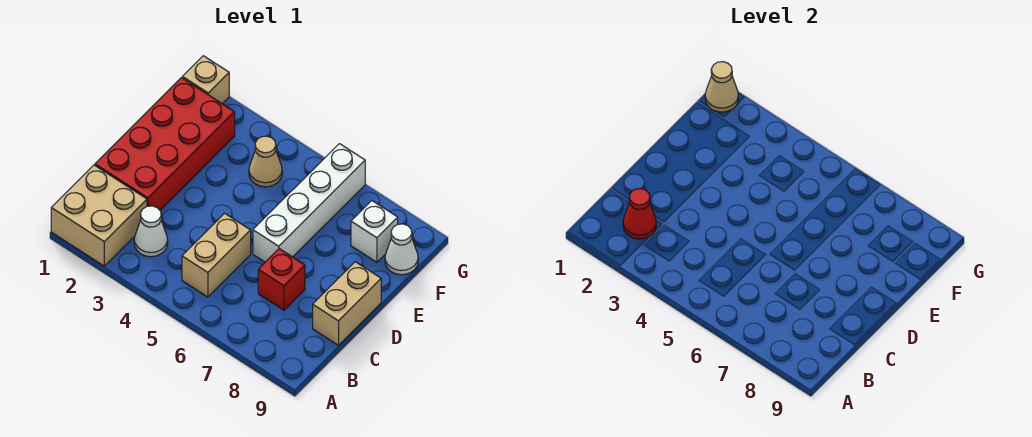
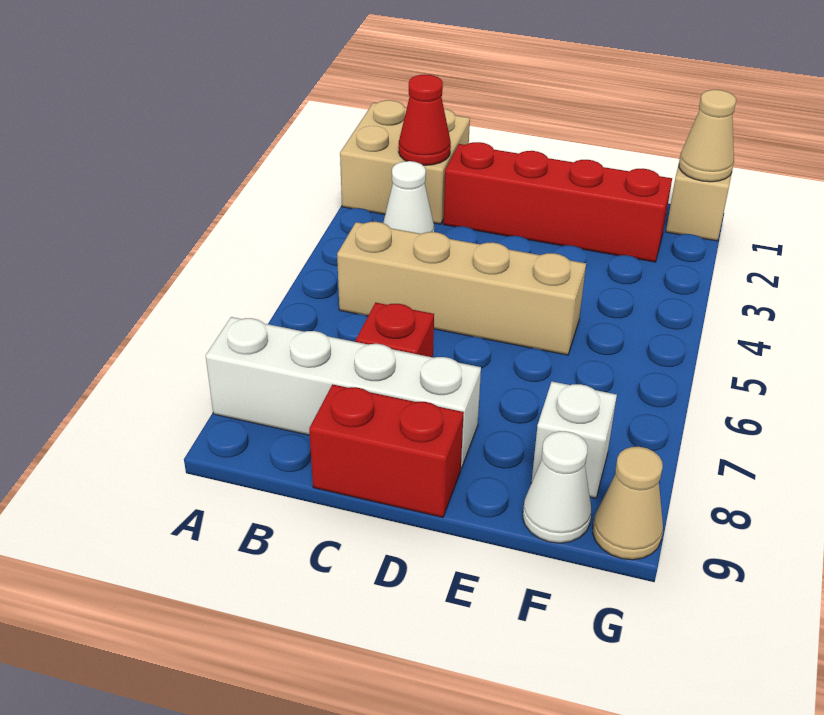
tan brick B5:C5 level 1 -> tan brick B5:E5 level 1
red brick C1:F2 level 1 -> red brick C2:F2 level 1
tan brick C9:D9 level 1 -> red brick C9:D9 level 1
white brick D6:G6 level 1 -> white brick A8:D8 level 1
tan cone F4 level 1 -> tan cone G9 level 1

